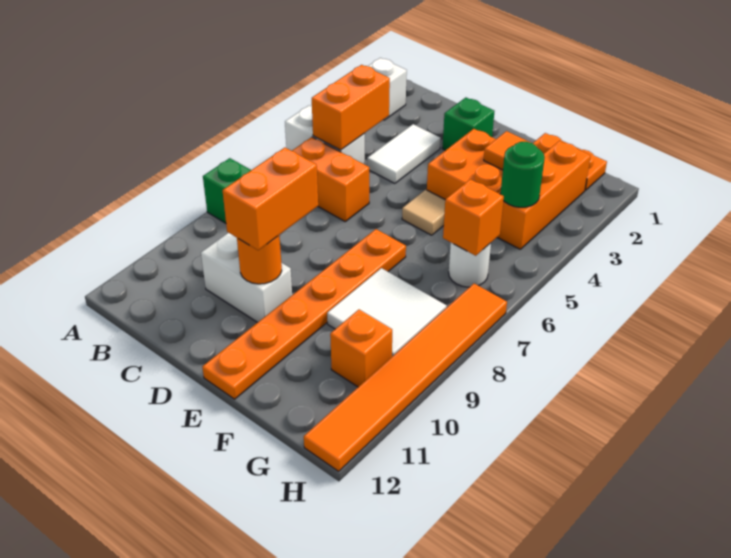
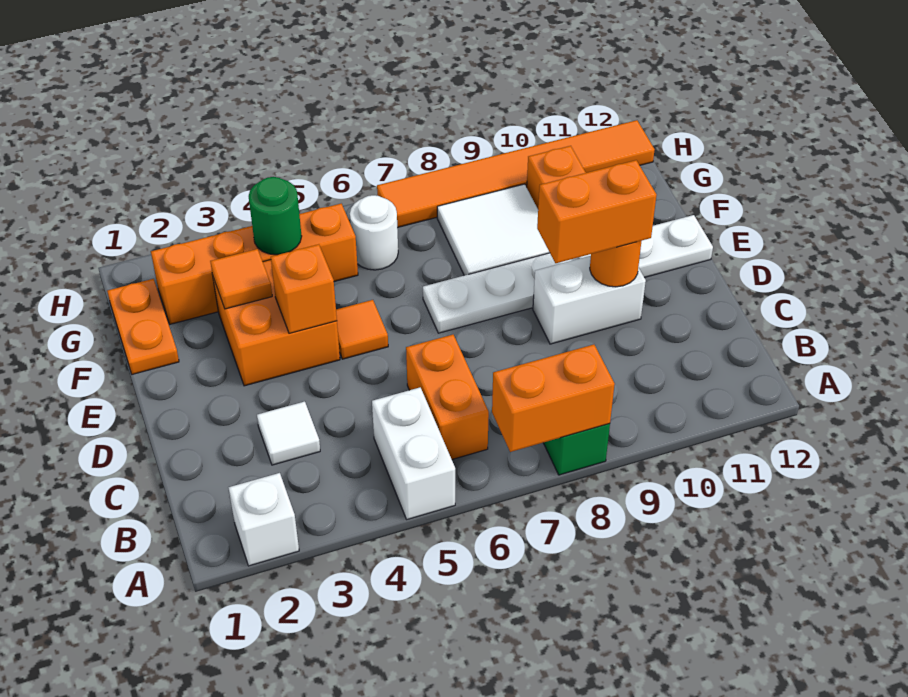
orange brick B4:B5 level 2 -> orange brick A7:A8 level 2
white tile C3:C4 level 1 -> white tile C3 level 1
white brick C10:D10 level 1 -> white brick D9:D10 level 1
green brick D2 level 1 -> none
tan tile E5 level 1 -> orange tile E5 level 1
orange plate E7:E12 level 1 -> white plate E7:E12 level 1
orange brick G2:G4 level 1 -> orange brick G2:G5 level 1
orange brick G6 level 2 -> orange brick E4 level 2

